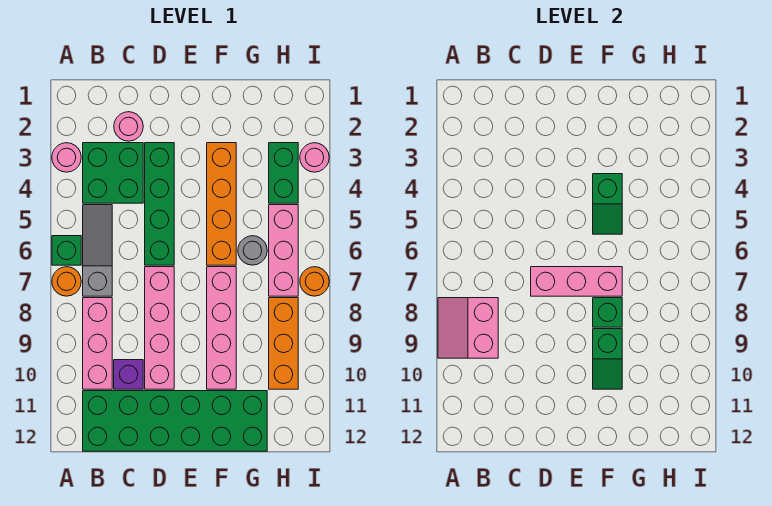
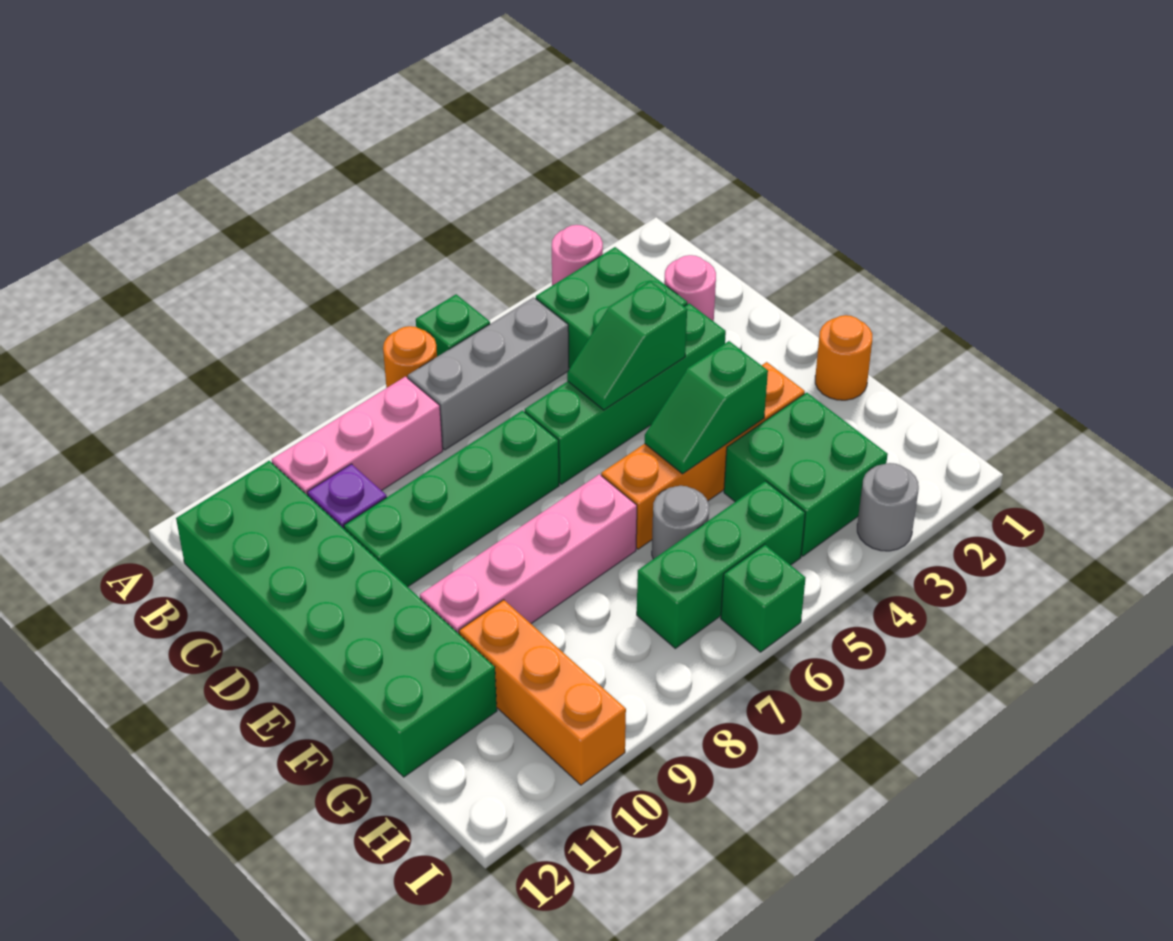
pink slope A8:B9 level 2 top B -> none
grey slope B5:B7 level 1 top 7 -> grey brick B5:B7 level 1
pink brick D7:D10 level 1 -> green brick D7:D10 level 1
pink brick D7:F7 level 2 -> none
green brick F8 level 2 -> green brick I6 level 1
green slope F9:F10 level 2 top 9 -> green slope D4:D5 level 2 top 4
green brick H3:H4 level 1 -> green brick G3:H4 level 1
pink brick H5:H7 level 1 -> green brick H5:H7 level 1
orange brick H8:H10 level 1 -> orange brick G10:I10 level 1
pink round brick I3 level 1 -> grey round brick I3 level 1
orange round brick I7 level 1 -> orange round brick F1 level 1

